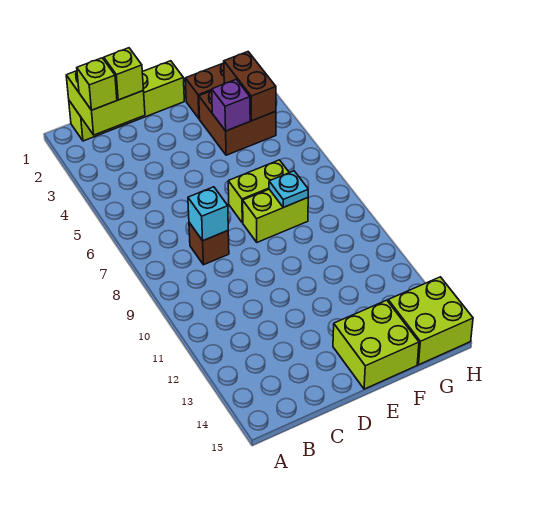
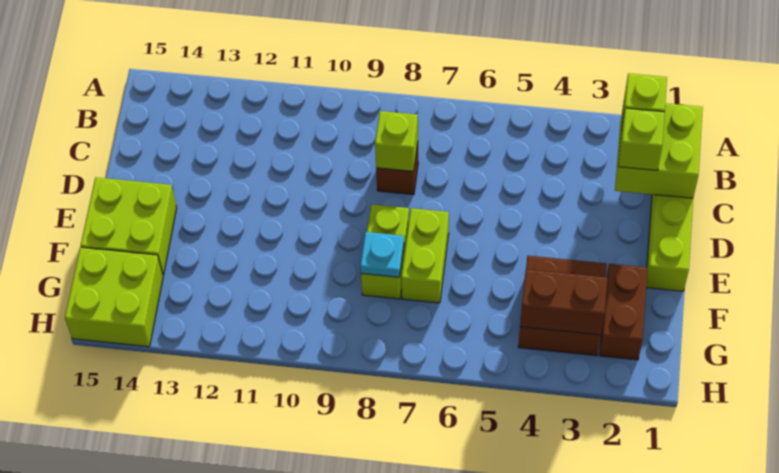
cyan brick C8 level 2 -> lime brick C8 level 2
purple brick F4 level 2 -> none

